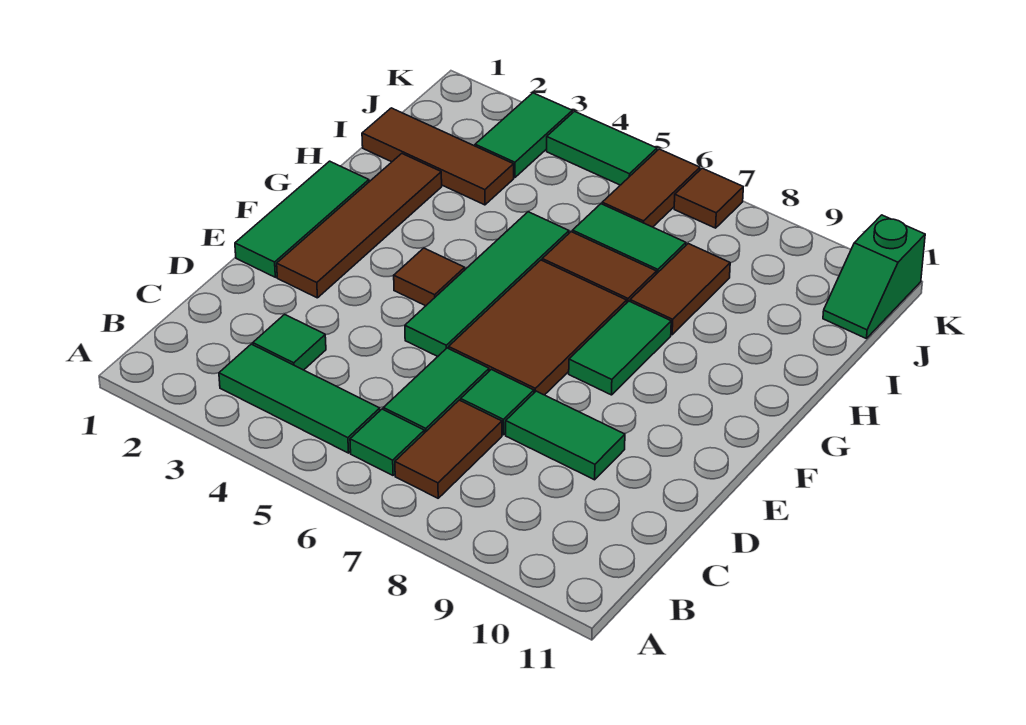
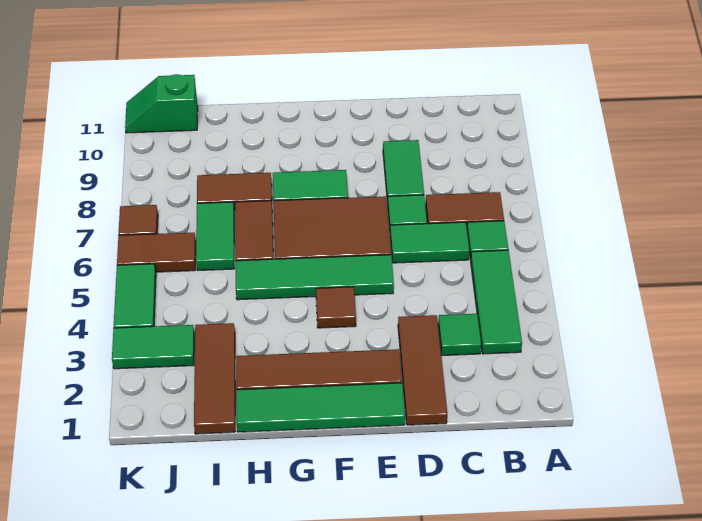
none -> brown tile D1:D3 level 1
green tile E1:G1 level 1 -> green tile E1:H1 level 1
green slope J11:K11 level 1 top K -> green slope J11:K11 level 1 top J

